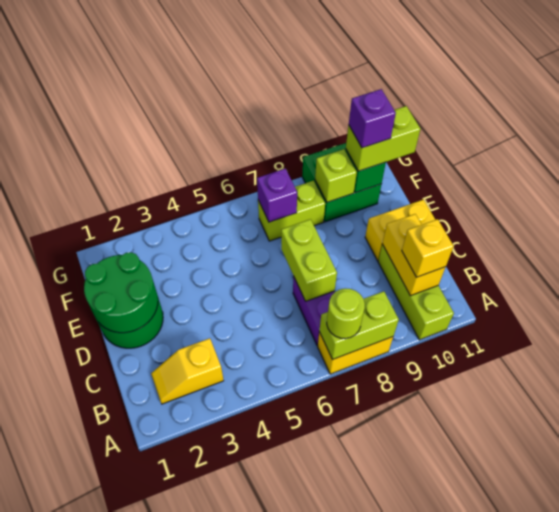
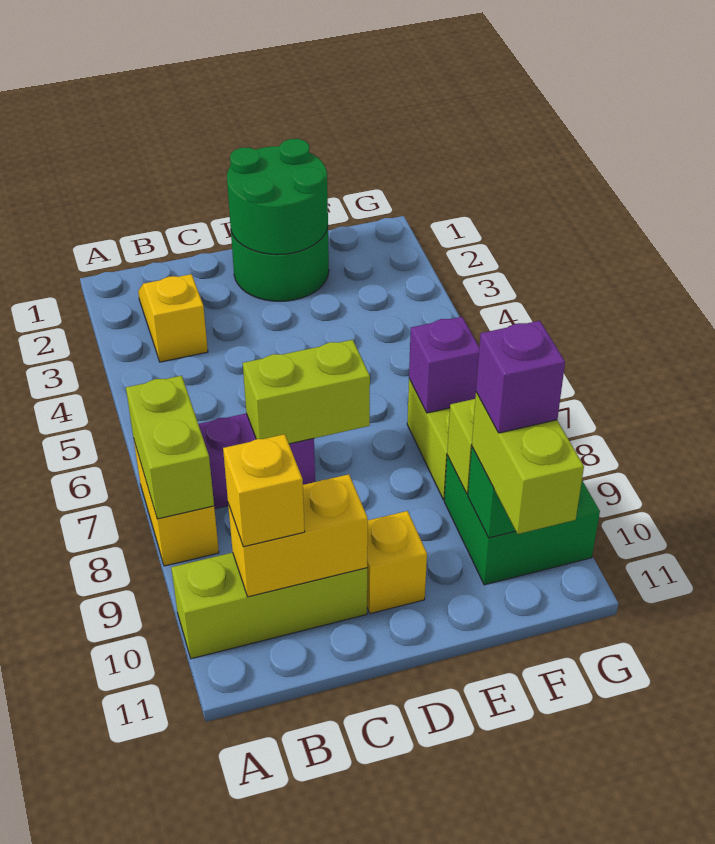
lime round brick A7 level 3 -> none
yellow brick D10:D11 level 1 -> yellow brick D10 level 1

